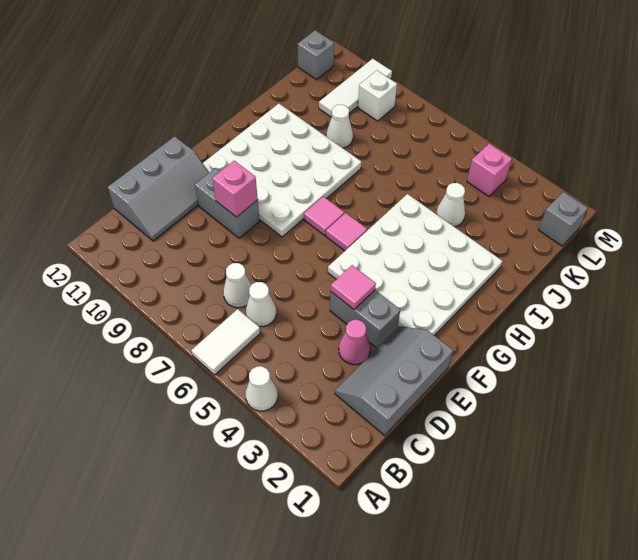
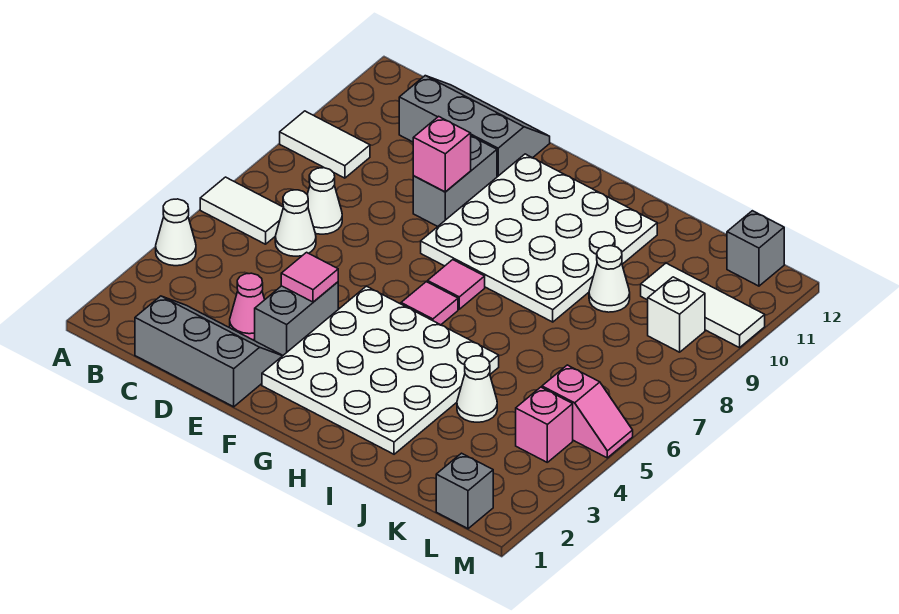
none -> white tile A9:B9 level 1
grey slope C11:E12 level 1 top 12 -> grey slope C11:E12 level 1 top 11
none -> pink slope L5:M5 level 1 top L

